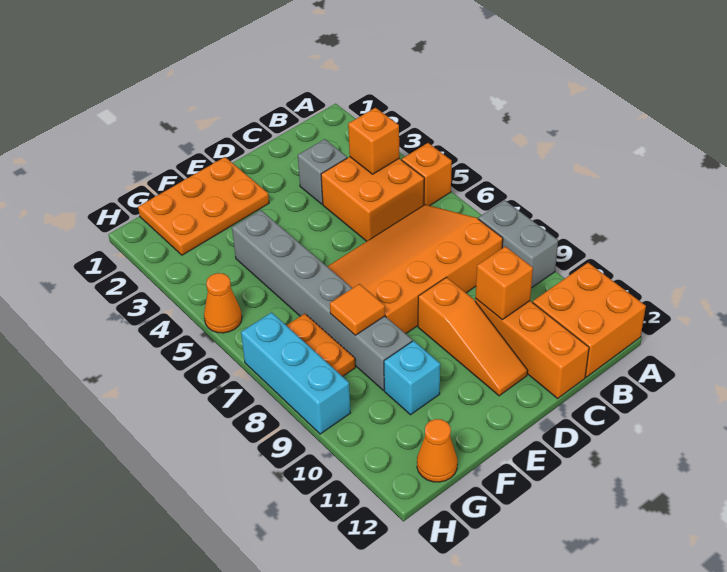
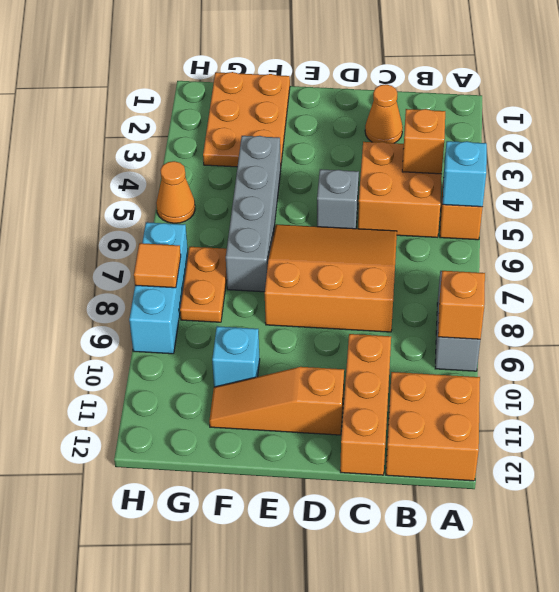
none -> cyan brick A5 level 2
orange slope B6:E8 level 1 top 8 -> orange slope C6:E8 level 1 top 8
grey brick C3 level 1 -> grey brick D5 level 1
orange brick C10 level 2 -> orange brick A9 level 2
orange slope D9:D11 level 1 top 9 -> orange slope D11:F11 level 1 top D
orange plate E1:G2 level 1 -> orange plate F1:G3 level 1
grey brick F4:F9 level 1 -> grey brick F4:F7 level 1
orange tile F8 level 2 -> orange tile H8 level 2
orange cone G12 level 1 -> orange cone C2 level 1

